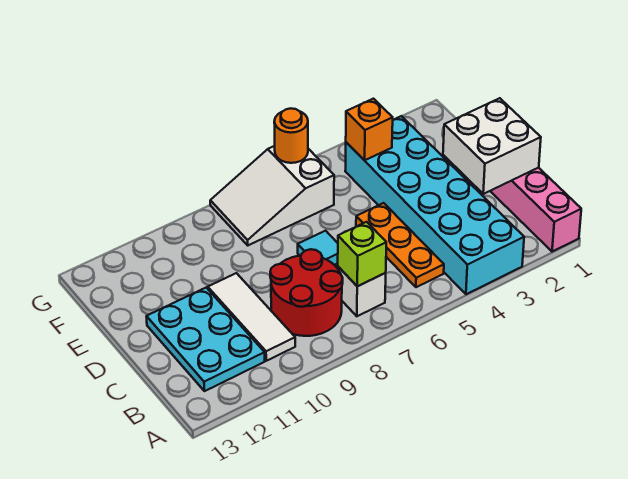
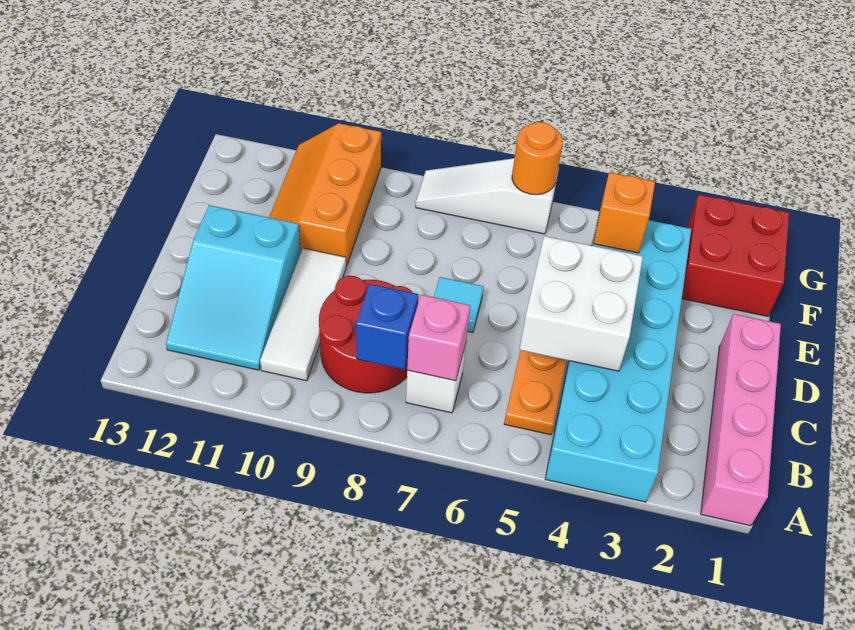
lime brick B7 level 2 -> pink brick B7 level 2
none -> blue brick B8 level 2
cyan plate B11:D12 level 1 -> cyan slope B11:D12 level 1 top D
white brick C1:D2 level 2 -> white brick C4:D5 level 2
none -> orange slope E10:G11 level 1 top 10
none -> red brick F1:G2 level 1
white slope F6:G8 level 1 top 6 -> white slope G6:G8 level 1 top 6

